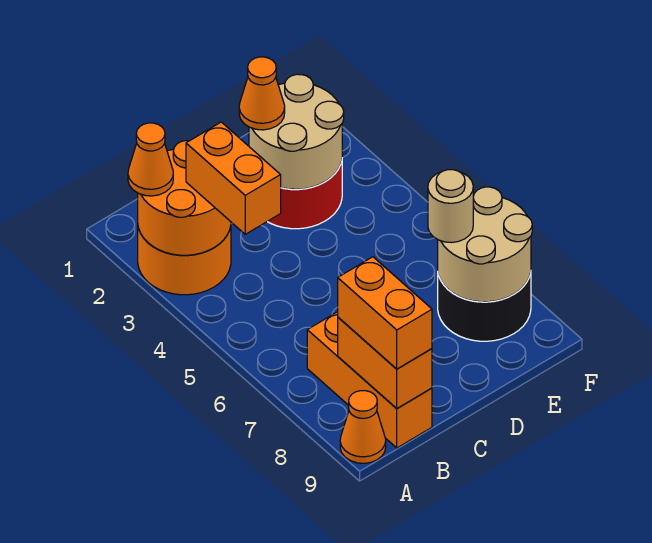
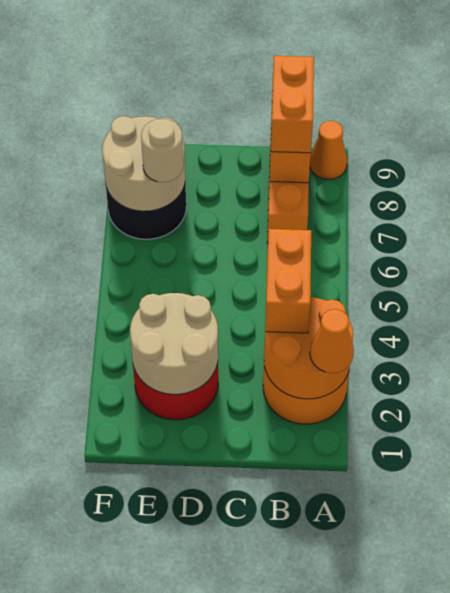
orange cone D2 level 3 -> none

